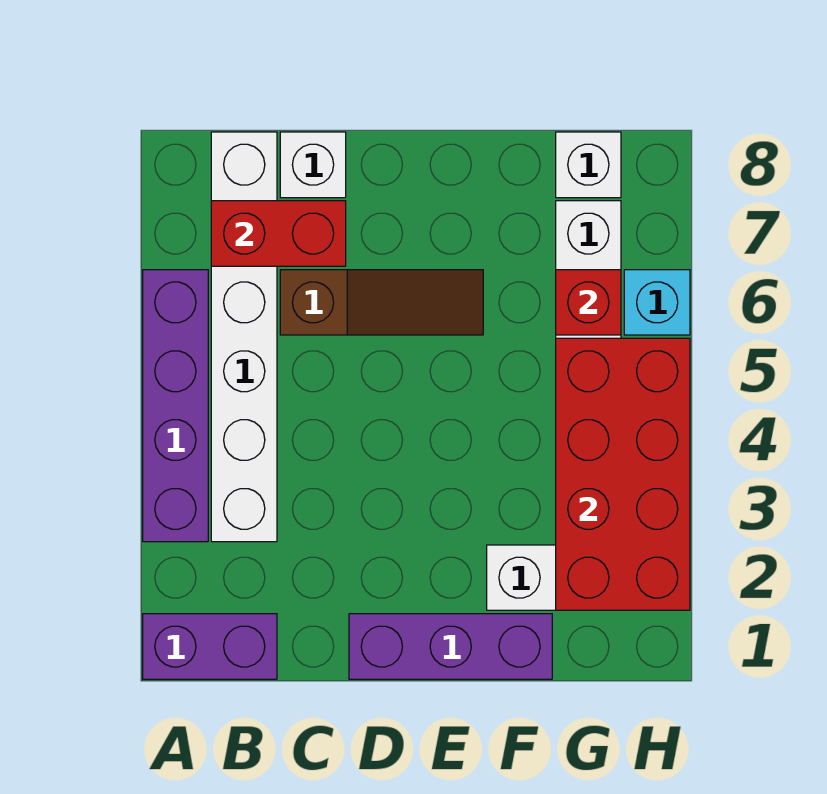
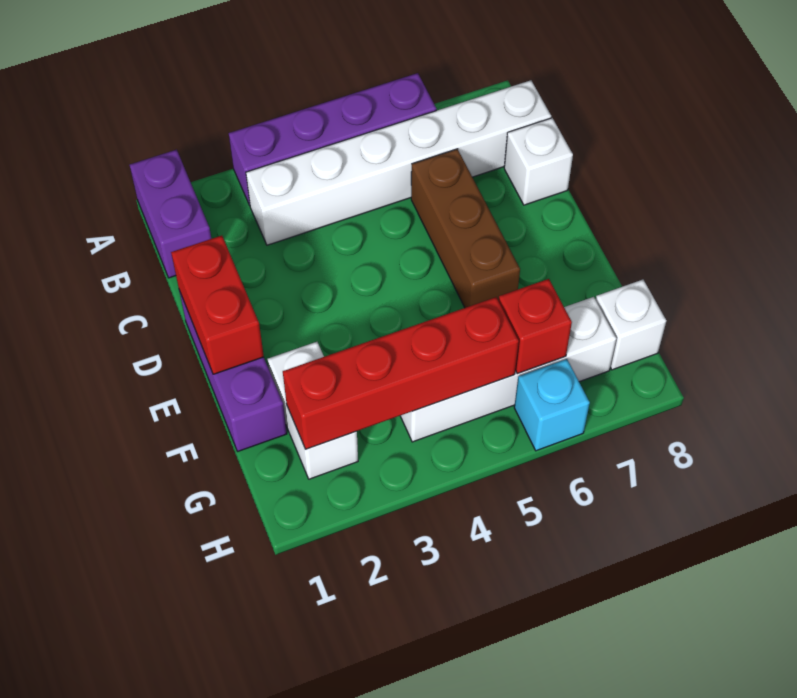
red brick B7:C7 level 2 -> red brick D1:E1 level 2
brown slope C6:E6 level 1 top C -> brown brick C6:E6 level 1
red brick G2:H5 level 2 -> red brick G2:G5 level 2

